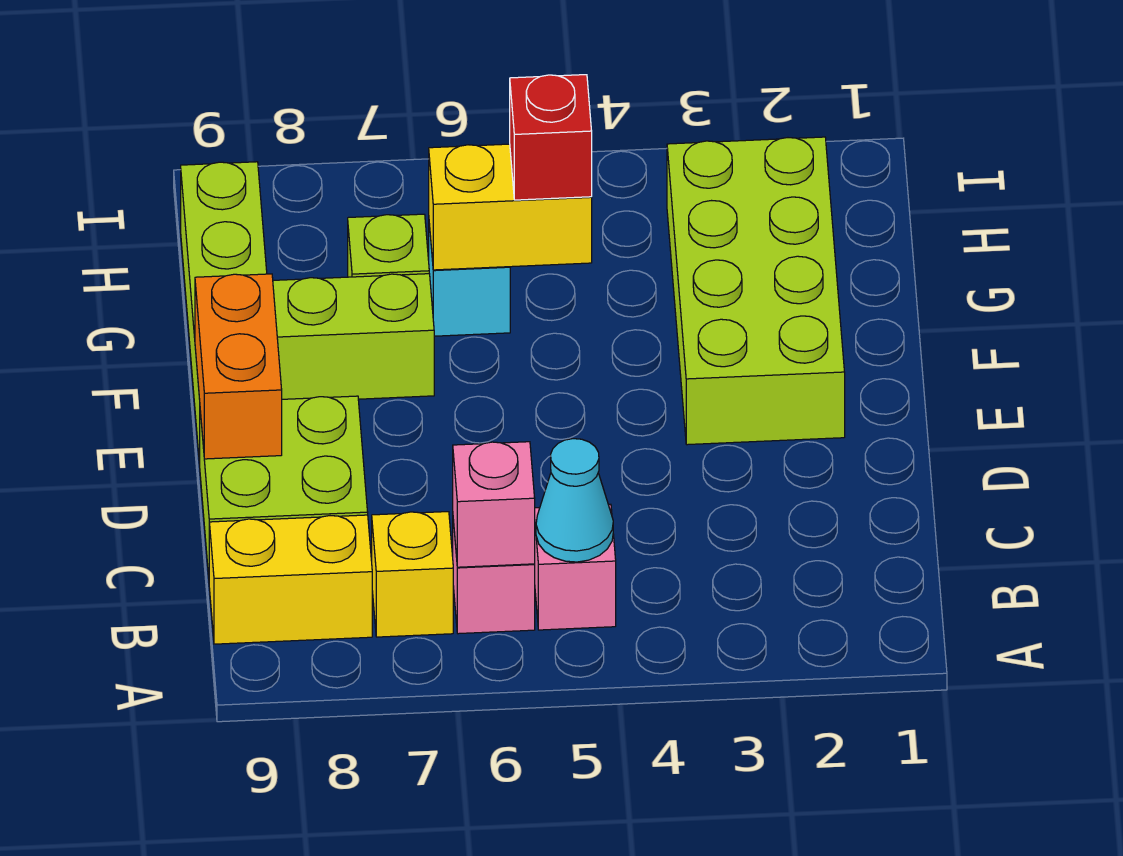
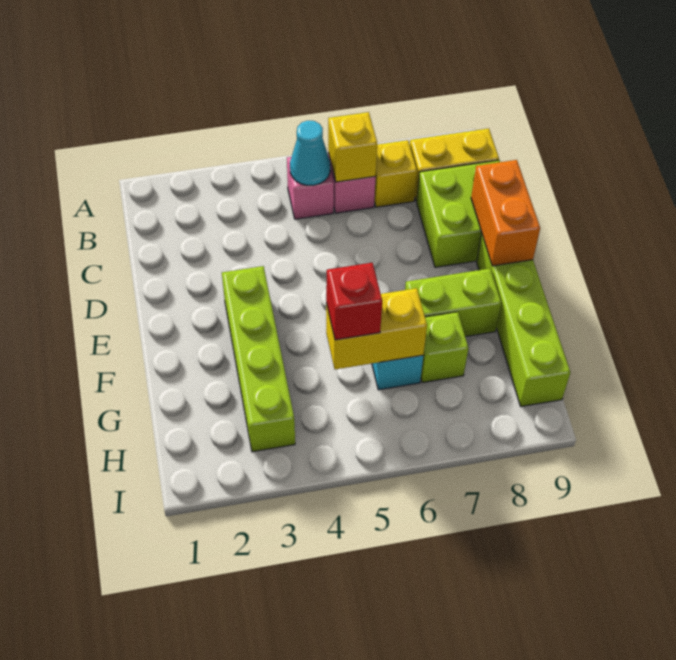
pink brick B6 level 2 -> yellow brick B6 level 2
lime brick E2:H3 level 1 -> lime brick E3:H3 level 1

